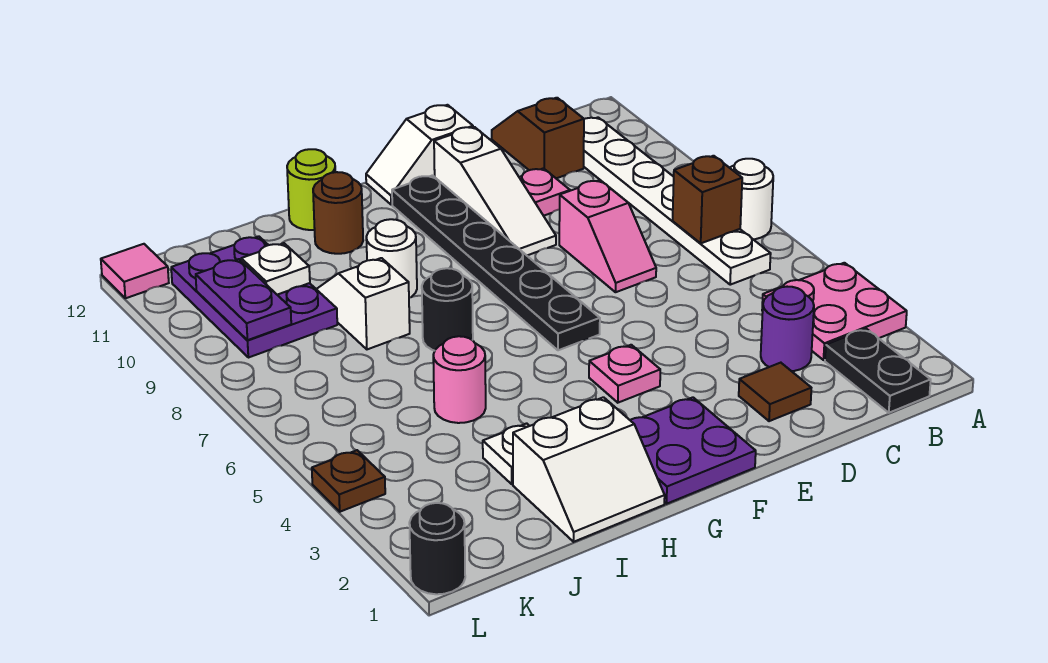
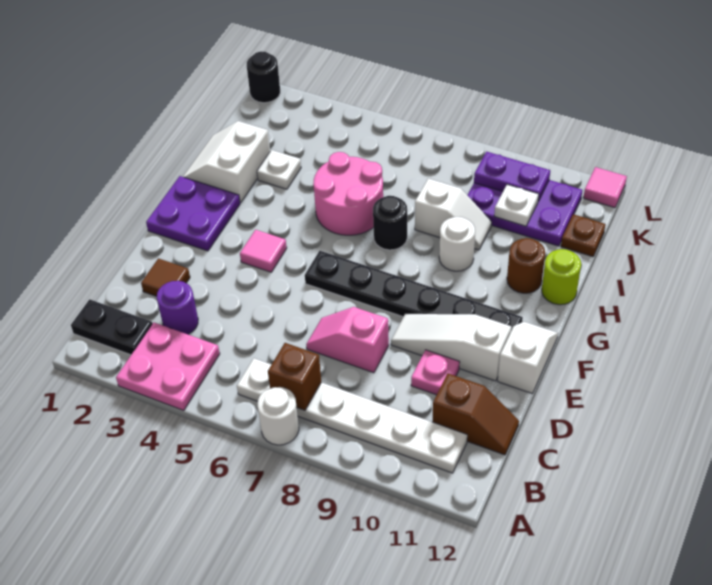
pink plate F4 level 1 -> pink tile F4 level 1
pink round brick I5 level 1 -> pink round brick H5:I6 level 1
brown plate L4 level 1 -> brown plate J12 level 1

